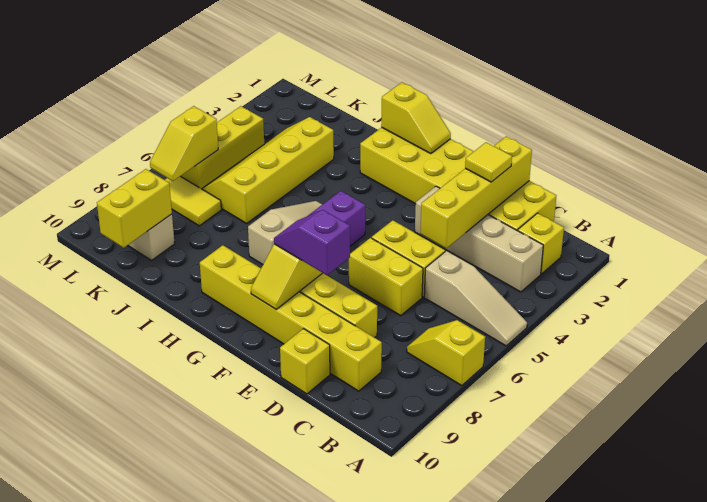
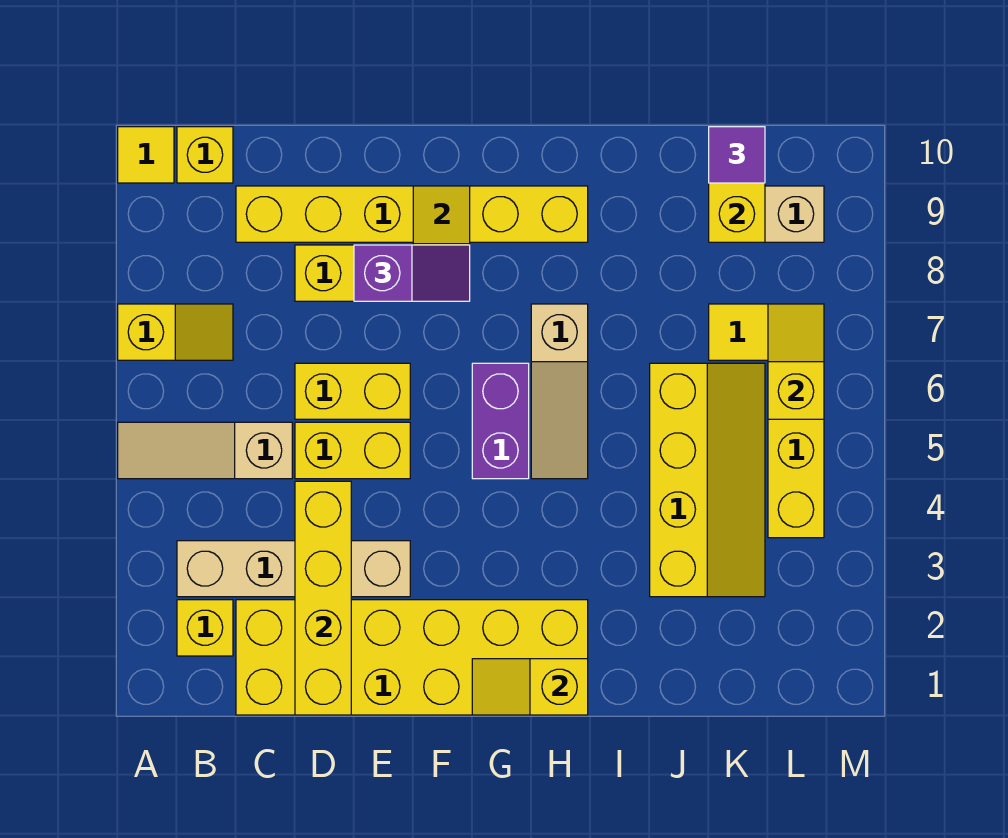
yellow tile D2 level 3 -> yellow tile A10 level 1
yellow brick D10 level 1 -> yellow brick B10 level 1
none -> purple tile K10 level 3

